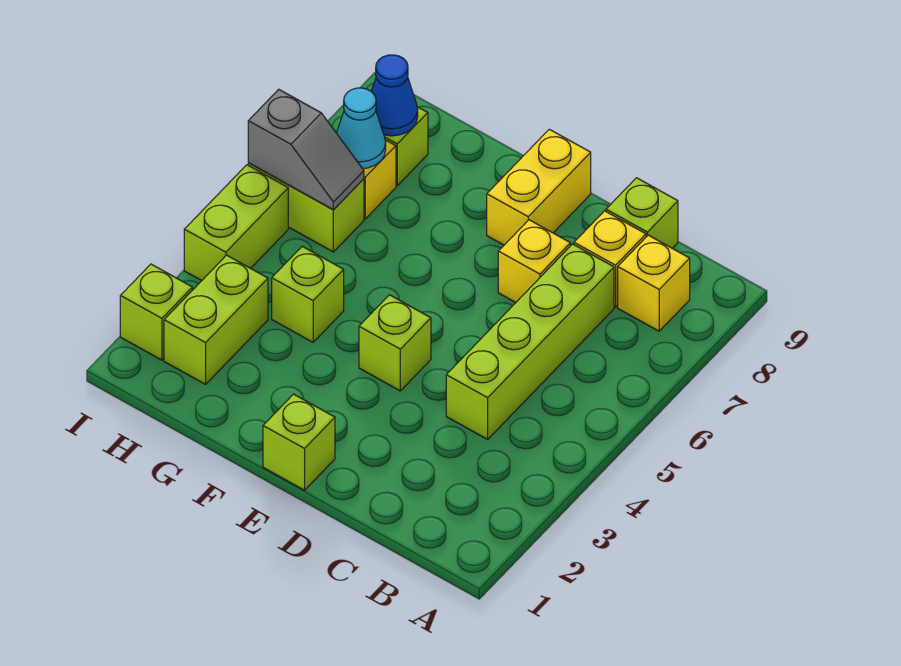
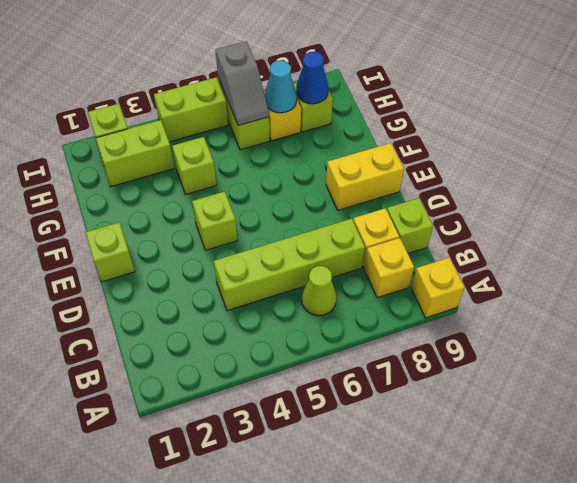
none -> lime cone B6 level 1
yellow brick D7 level 1 -> yellow brick A9 level 1

